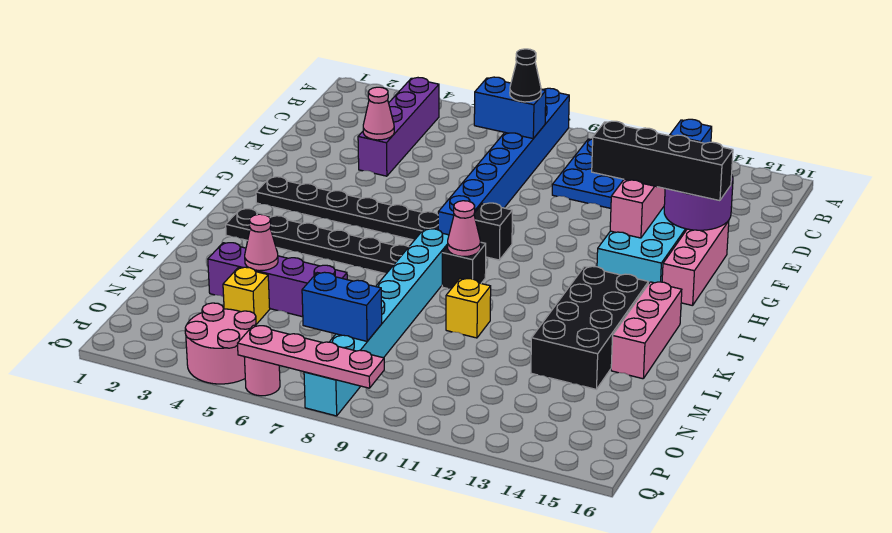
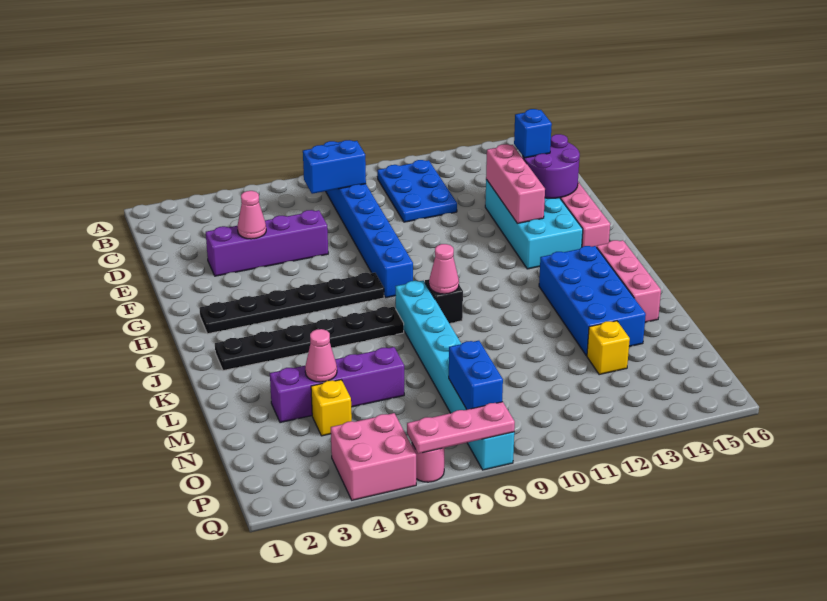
purple brick B4:E4 level 1 -> purple brick E3:E6 level 1
black cone C8 level 3 -> none
black brick F12:F15 level 3 -> none
black brick H9 level 1 -> none
black brick J13:M14 level 1 -> blue brick J13:M14 level 1
yellow brick L10 level 1 -> yellow brick N13 level 1
blue brick O7:O8 level 2 -> blue brick O8:P8 level 2
pink round brick P4:Q5 level 1 -> pink brick P4:Q5 level 1
pink plate Q6:Q9 level 2 -> pink plate Q6:Q8 level 2

